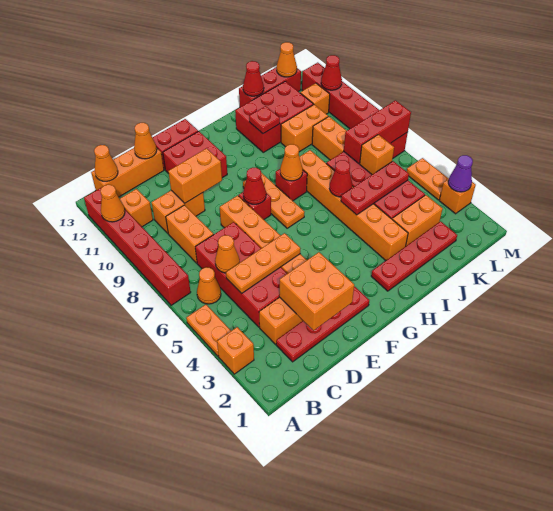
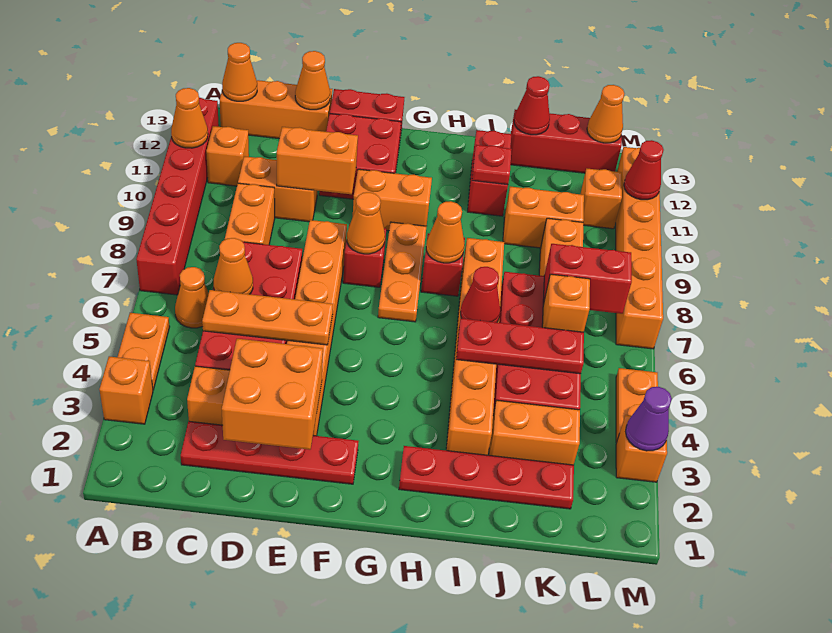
red cone F8 level 2 -> orange cone F8 level 2
none -> orange brick F10:G10 level 1
red brick I11:K12 level 1 -> red brick I11:I12 level 1
red brick K7:M7 level 2 -> red brick K7:L7 level 2
red brick M7:M12 level 1 -> orange brick M7:M12 level 1

